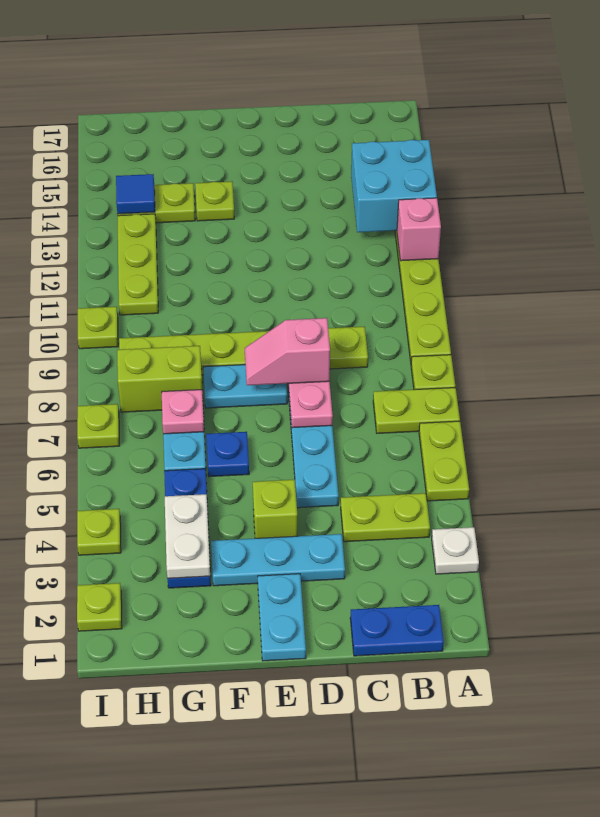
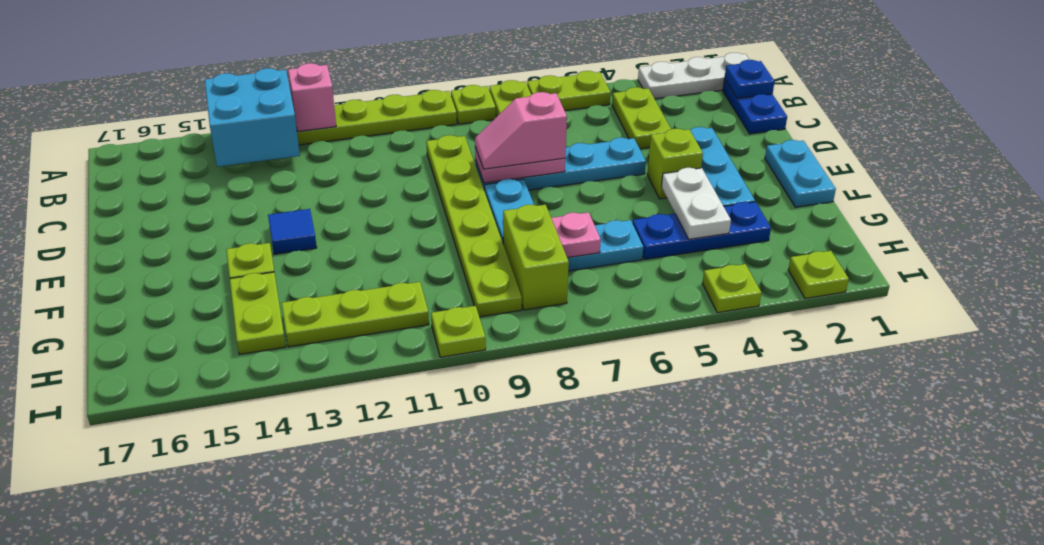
white plate A3 level 1 -> white plate A1:A3 level 1
pink slope D8:E8 level 3 top D -> pink slope D7:D8 level 3 top 7
cyan plate E1:E2 level 1 -> cyan plate E1:F1 level 1
blue plate F6 level 1 -> blue plate B1 level 2
white plate G3:G4 level 2 -> white plate F4:G4 level 2
blue tile H14 level 2 -> blue tile E13 level 1
lime plate I7 level 1 -> none

